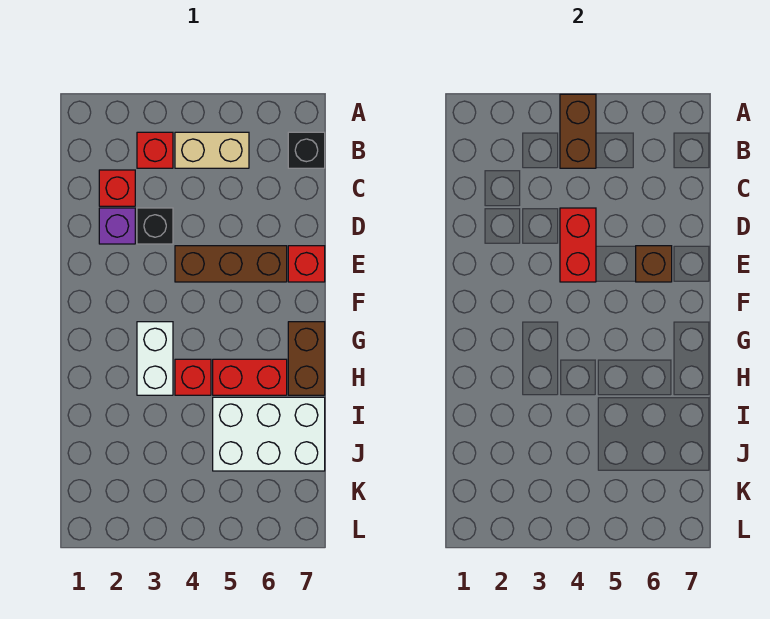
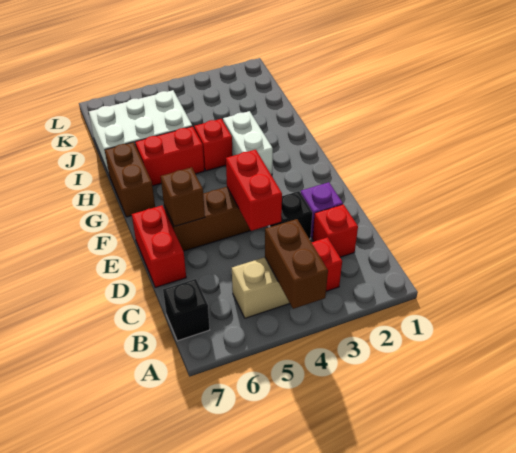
red brick E7 level 1 -> red brick D7:E7 level 1

